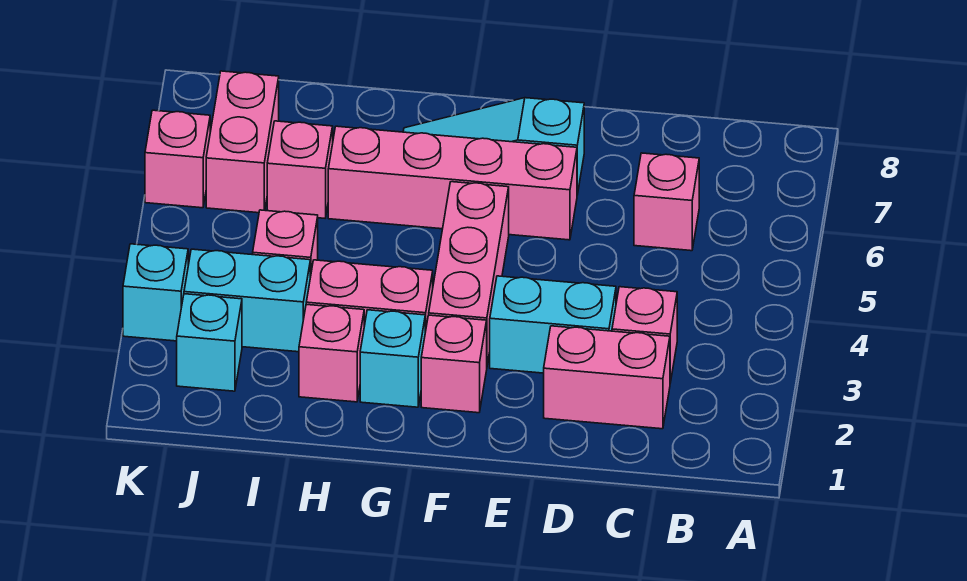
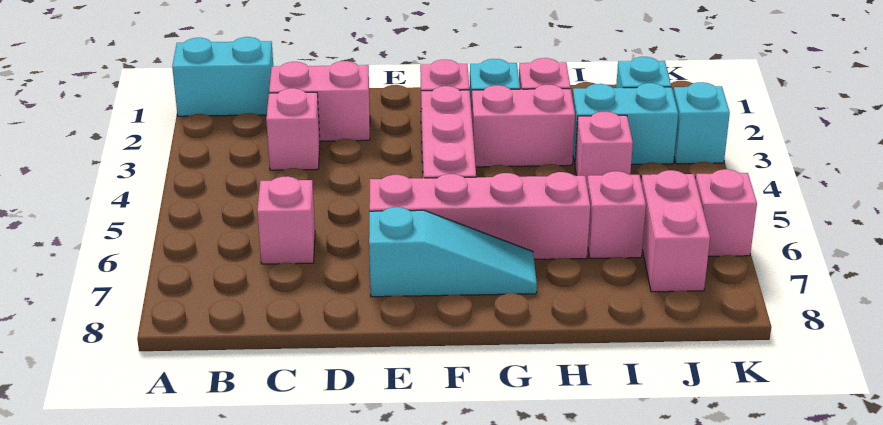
cyan brick D3:E3 level 1 -> cyan brick A1:B1 level 1

